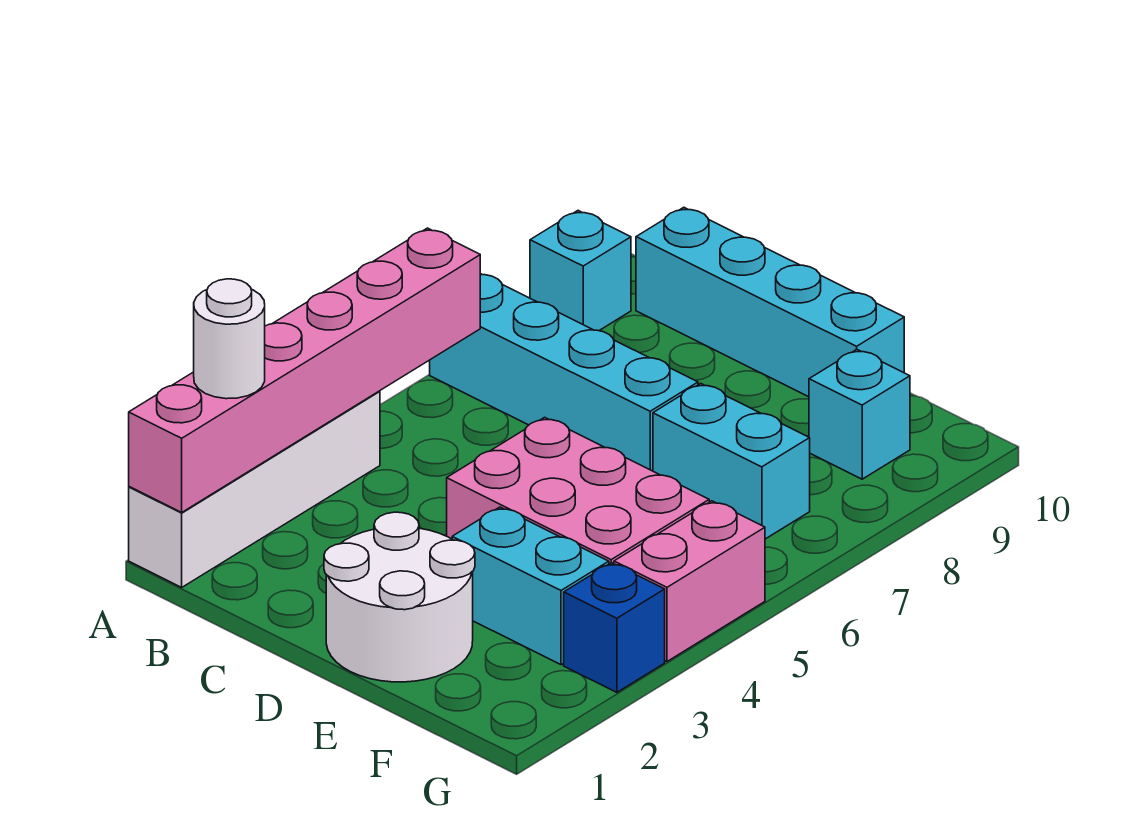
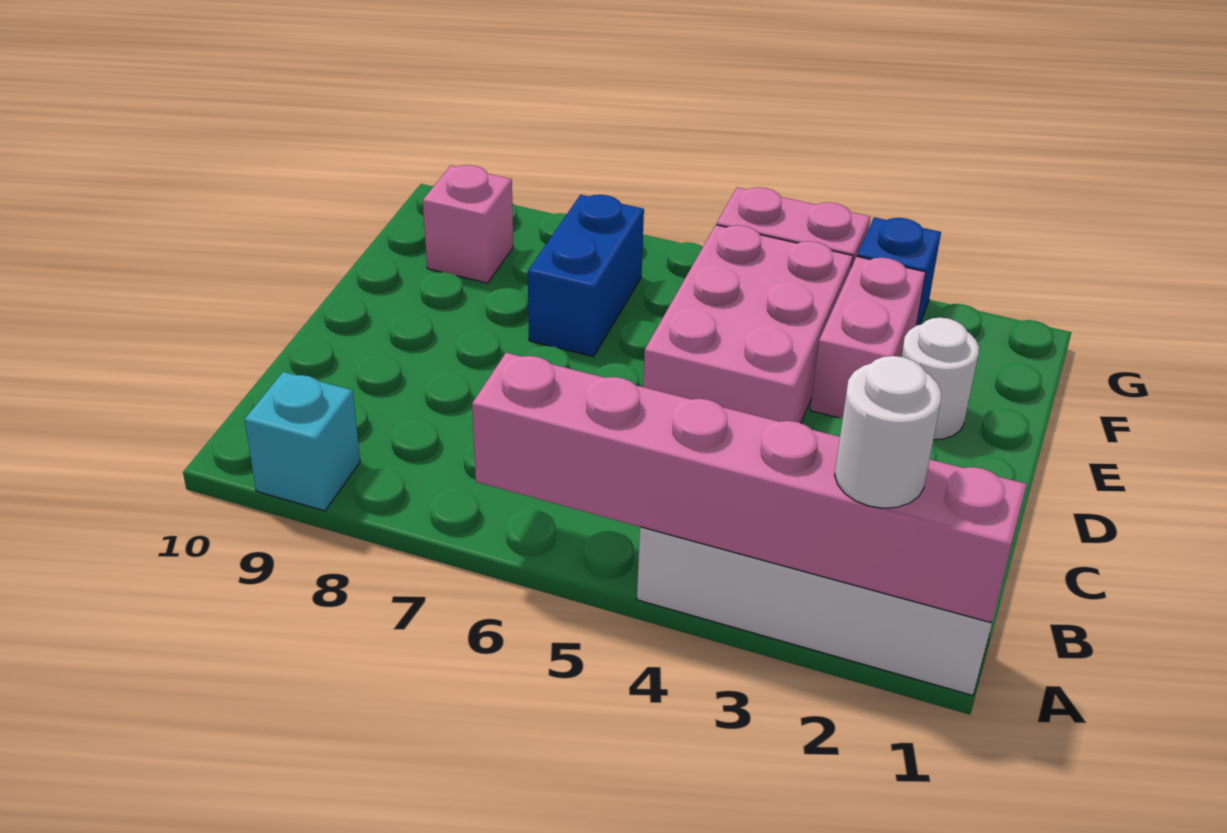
cyan brick A7:D7 level 1 -> none
cyan brick B10:E10 level 1 -> none
white round brick D1:E2 level 1 -> white round brick E2 level 1
cyan brick E3:F3 level 1 -> pink brick E3:F3 level 1
cyan brick E7:F7 level 1 -> blue brick E7:F7 level 1
cyan brick F9 level 1 -> pink brick F9 level 1

